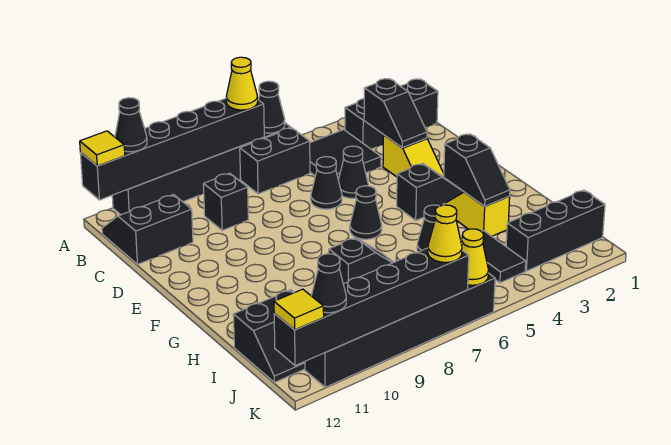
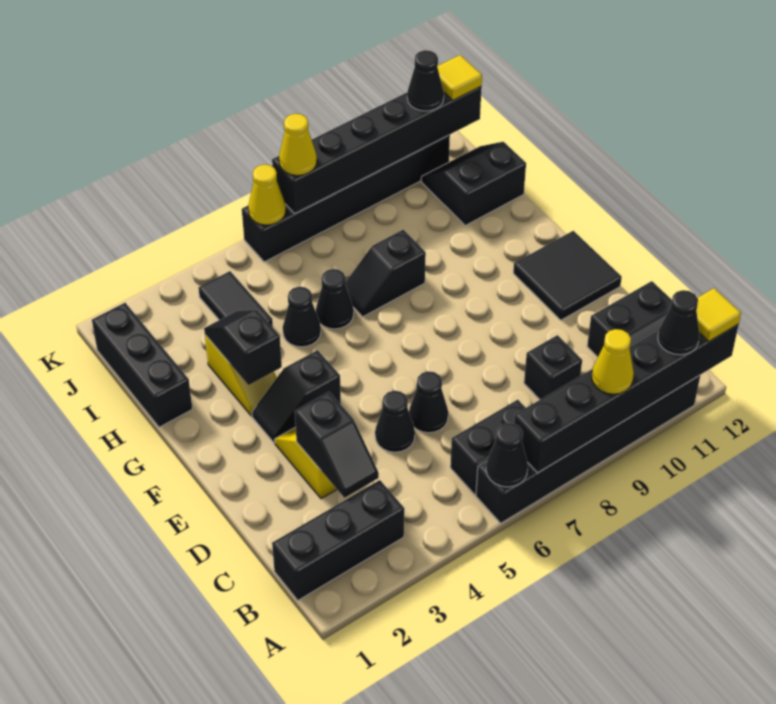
yellow cone A7 level 3 -> yellow cone A9 level 3
black tile B4:C5 level 1 -> black tile E11:F12 level 1
black slope C3:D3 level 2 top C -> black slope C3:D3 level 2 top D
black cone F6 level 1 -> black cone H6 level 1
black brick J1:J3 level 1 -> black brick H1:J1 level 1

